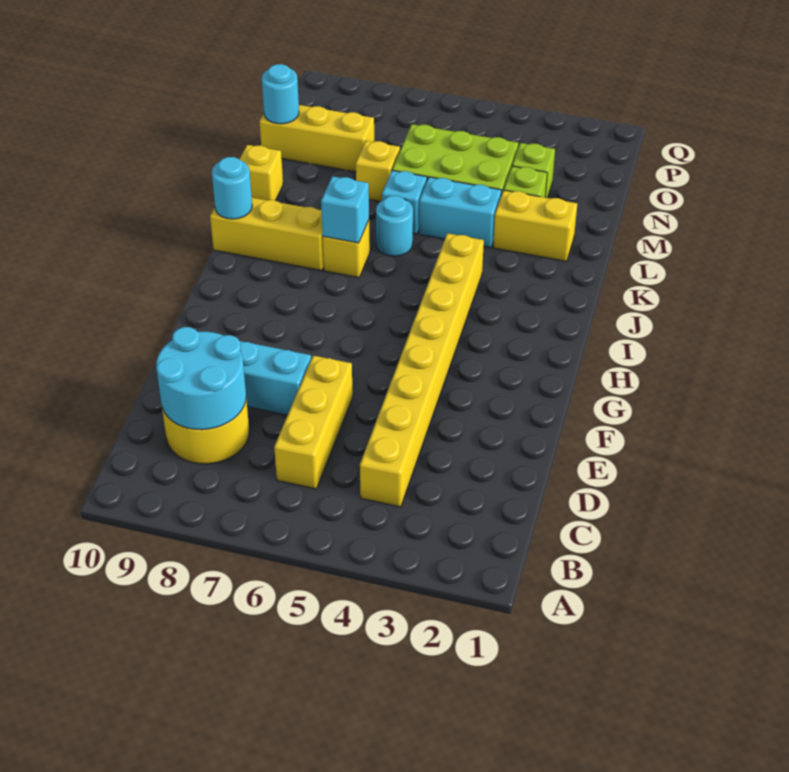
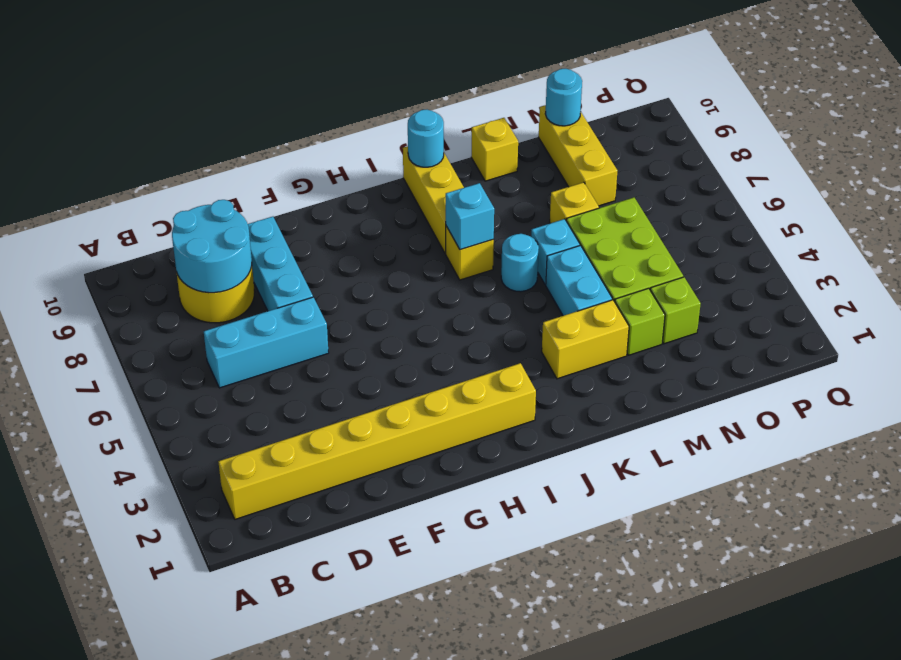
yellow brick C4:J4 level 1 -> yellow brick B2:I2 level 1
yellow brick C6:E6 level 1 -> cyan brick C6:E6 level 1
yellow brick L2:L3 level 1 -> yellow brick K3:L3 level 1

